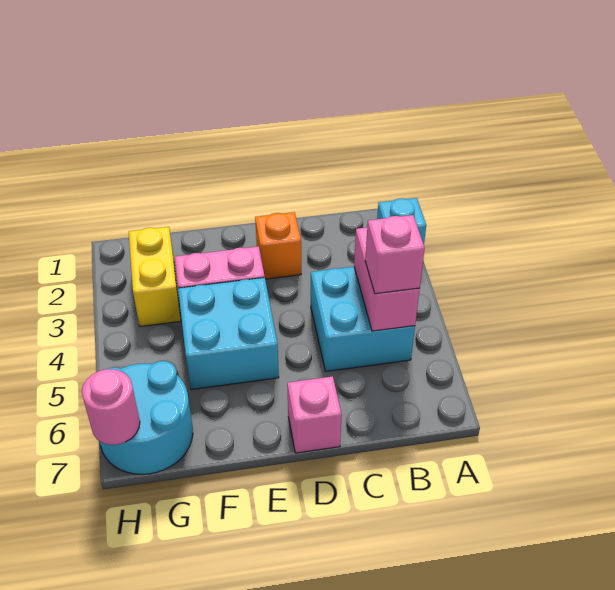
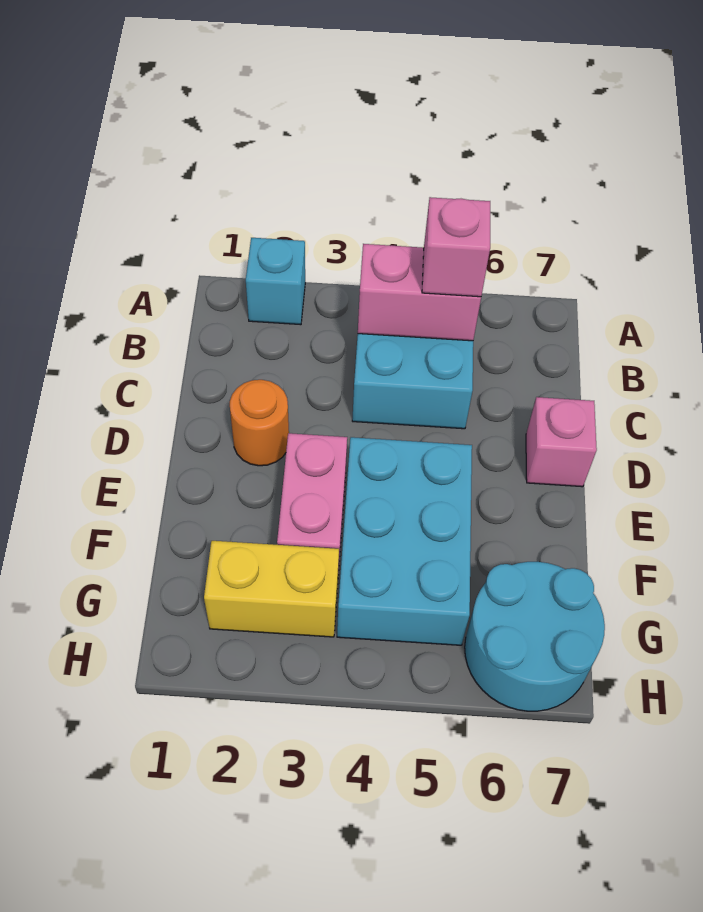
orange brick D2 level 1 -> orange round brick D2 level 1
cyan brick E4:F5 level 1 -> cyan brick E4:G5 level 1
pink round brick H7 level 2 -> none

